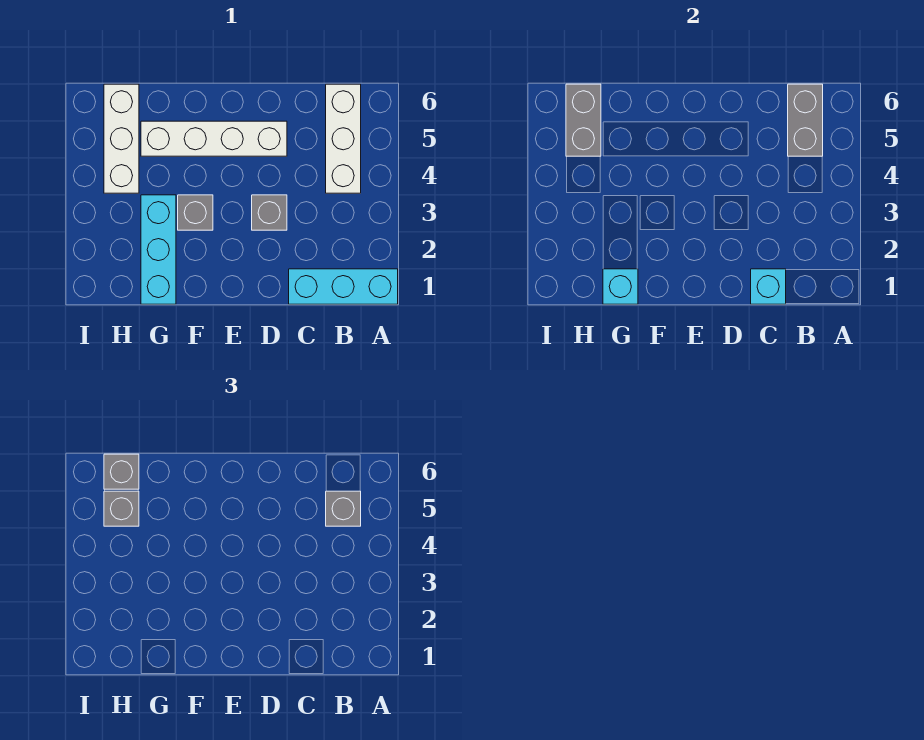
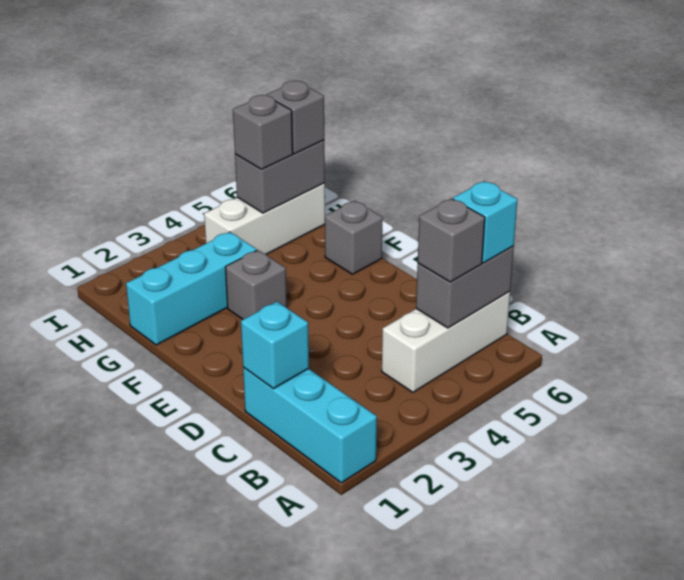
grey brick D3 level 1 -> grey brick F6 level 1
white brick D5:G5 level 1 -> none
cyan brick G1 level 2 -> cyan brick B6 level 3

